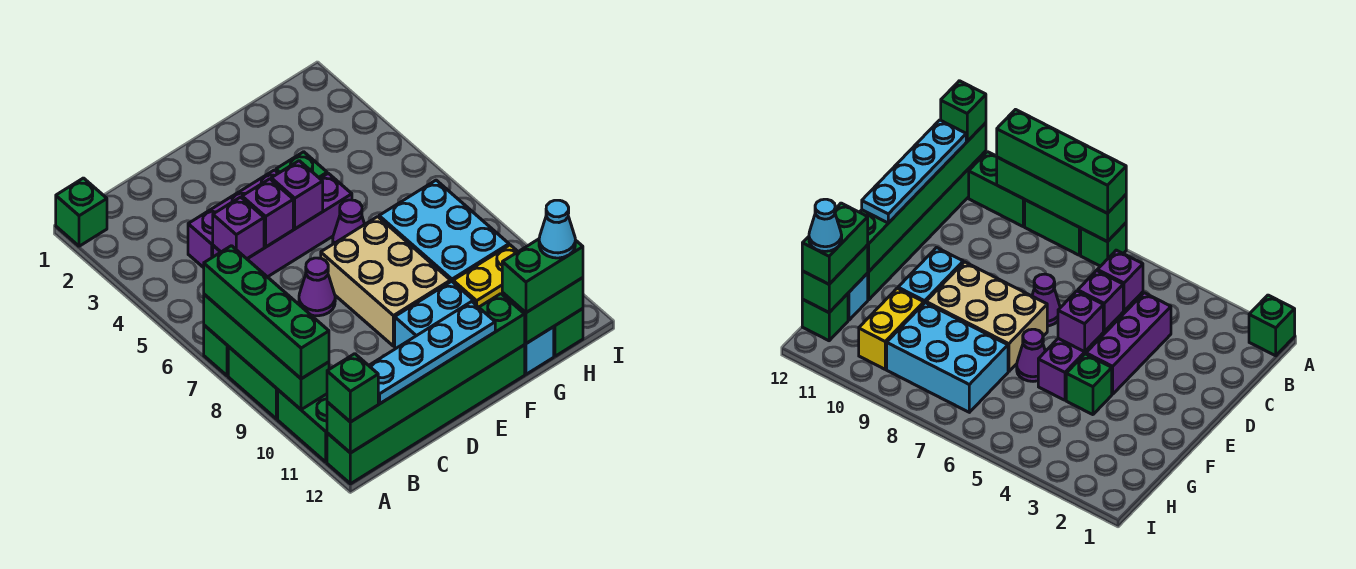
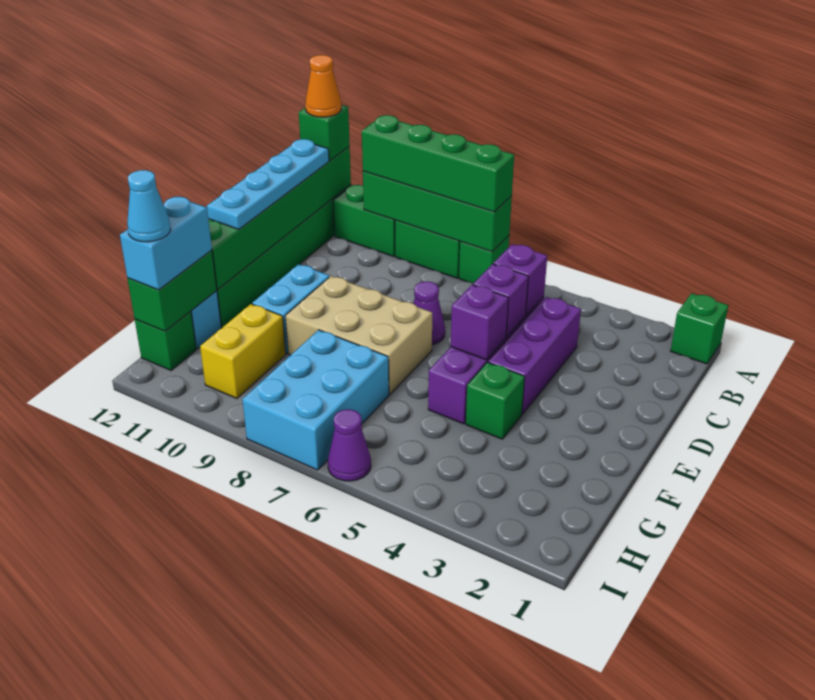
none -> orange cone A12 level 4
purple cone F6 level 1 -> purple cone I6 level 1
cyan brick G7:H9 level 1 -> cyan brick G7:I8 level 1
green brick G12:H12 level 3 -> cyan brick G12:H12 level 3

